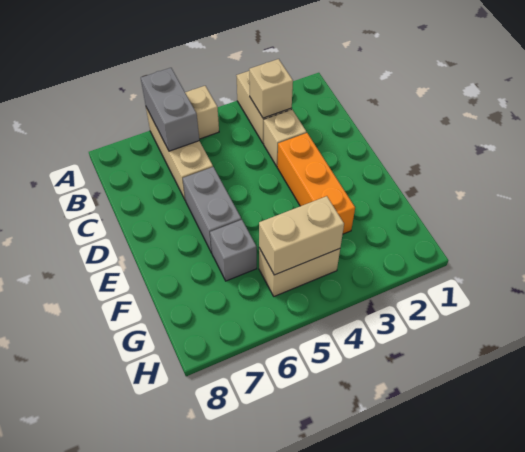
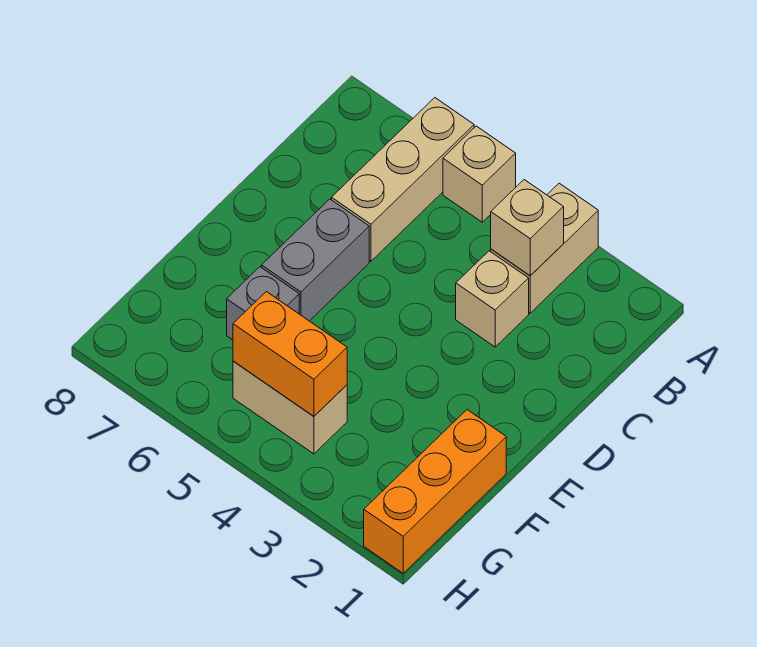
grey brick A6:B6 level 2 -> none
orange brick D3:F3 level 1 -> orange brick F1:H1 level 1
tan brick G4:G5 level 2 -> orange brick G4:G5 level 2

